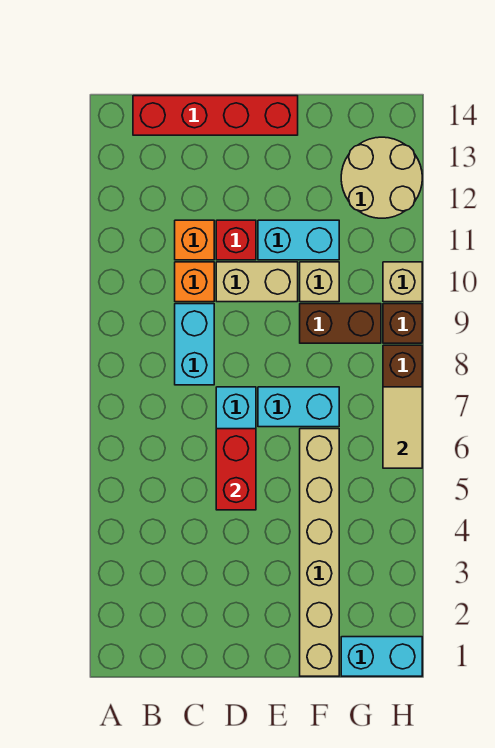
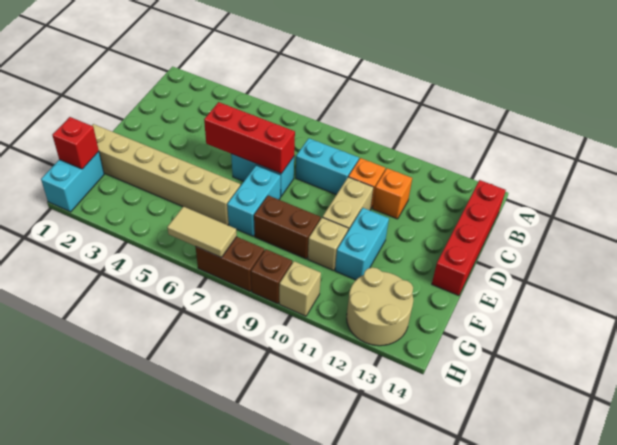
red brick D5:D6 level 2 -> red brick D5:D7 level 2
red brick D11 level 1 -> red brick G1 level 2
brown brick F9:G9 level 1 -> brown brick F8:F9 level 1

